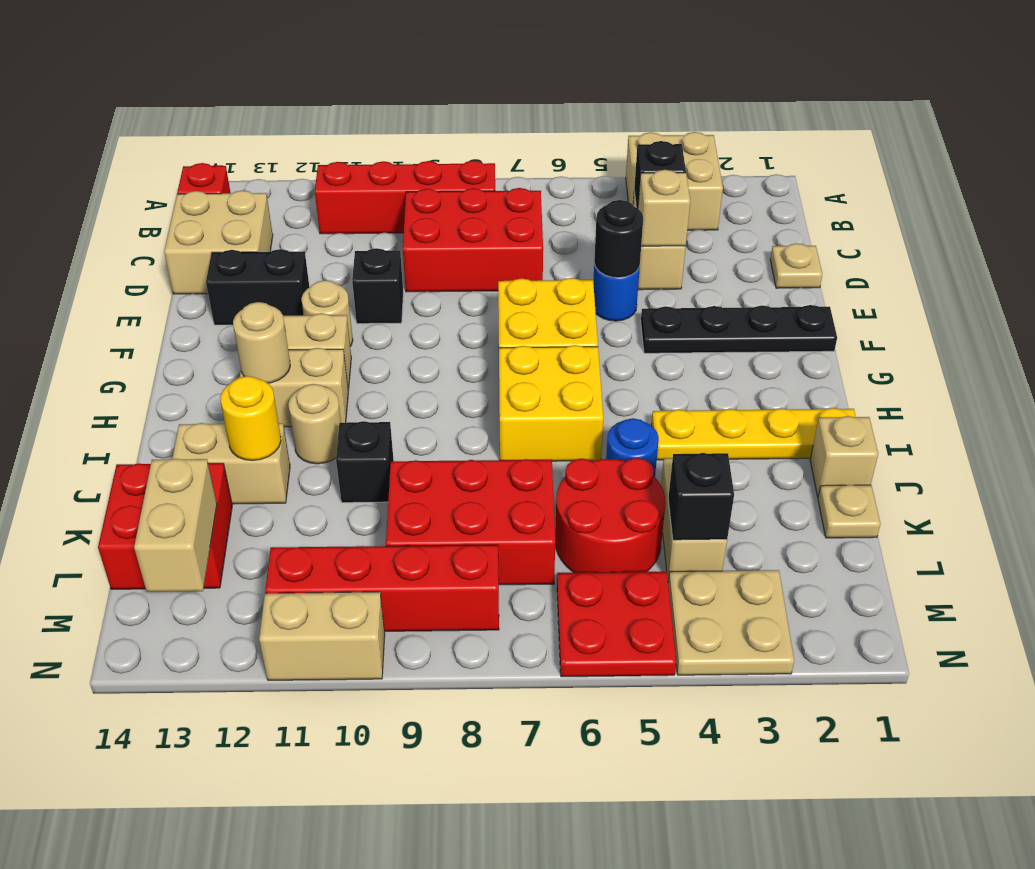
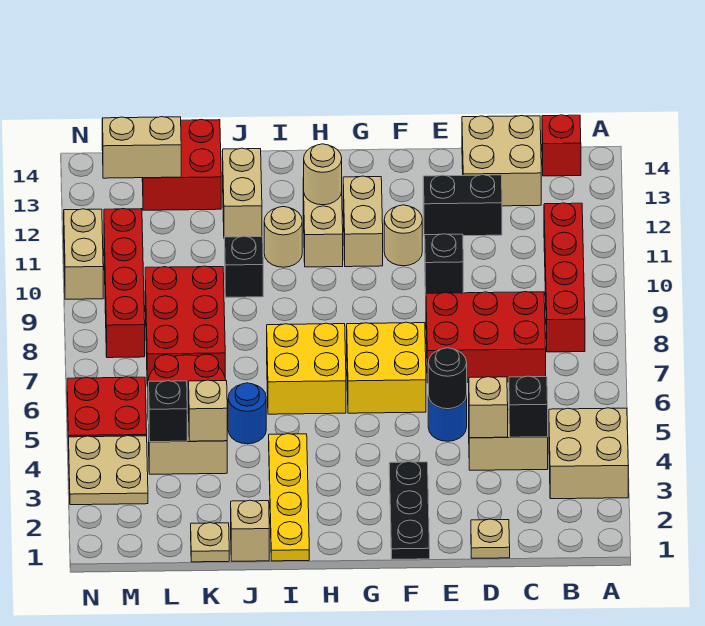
red brick C7:D9 level 1 -> red brick C7:E8 level 1
black brick E12:E13 level 1 -> black brick D12:E12 level 1
black plate F1:F4 level 1 -> black plate F1:F3 level 1
yellow round brick J12 level 2 -> none
none -> tan brick K4 level 2

